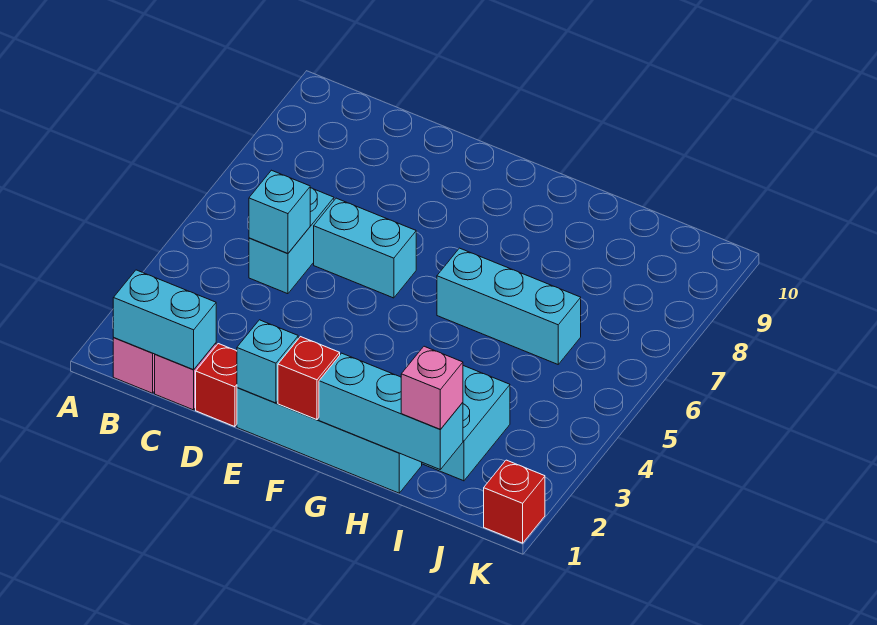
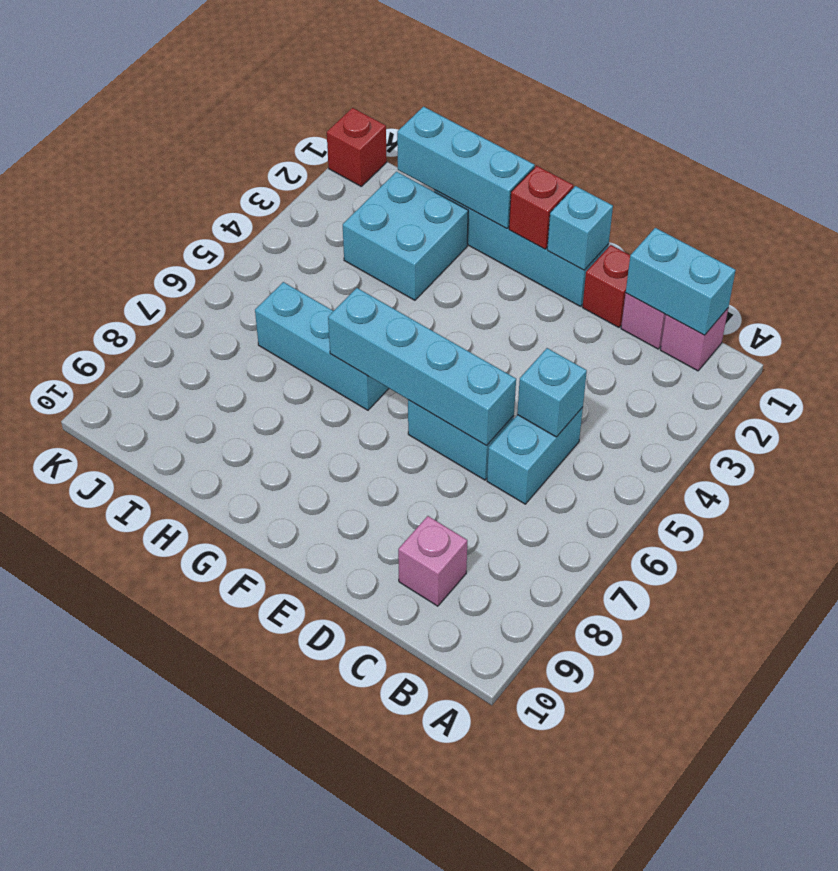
none -> cyan brick D6:G6 level 2
pink brick I1 level 3 -> pink brick C9 level 1

